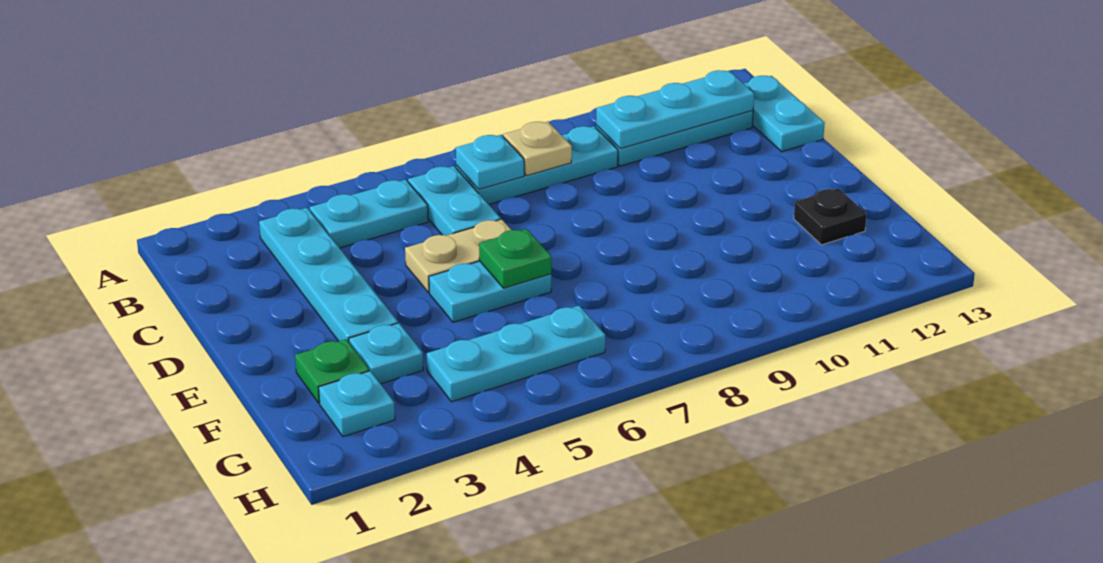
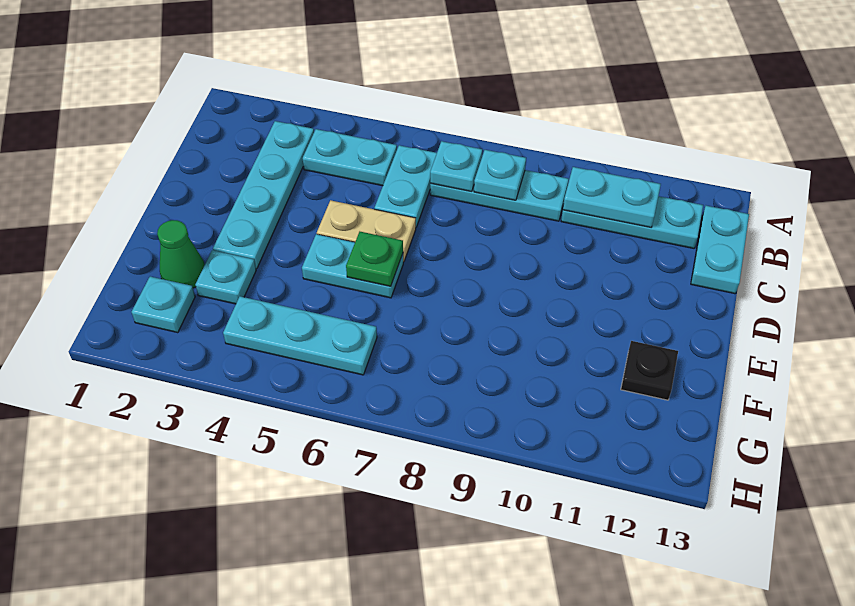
tan plate B8 level 2 -> cyan plate B8 level 2
cyan plate B10:B12 level 2 -> cyan plate B10:B11 level 2
green plate F2 level 1 -> green cone F2 level 1

